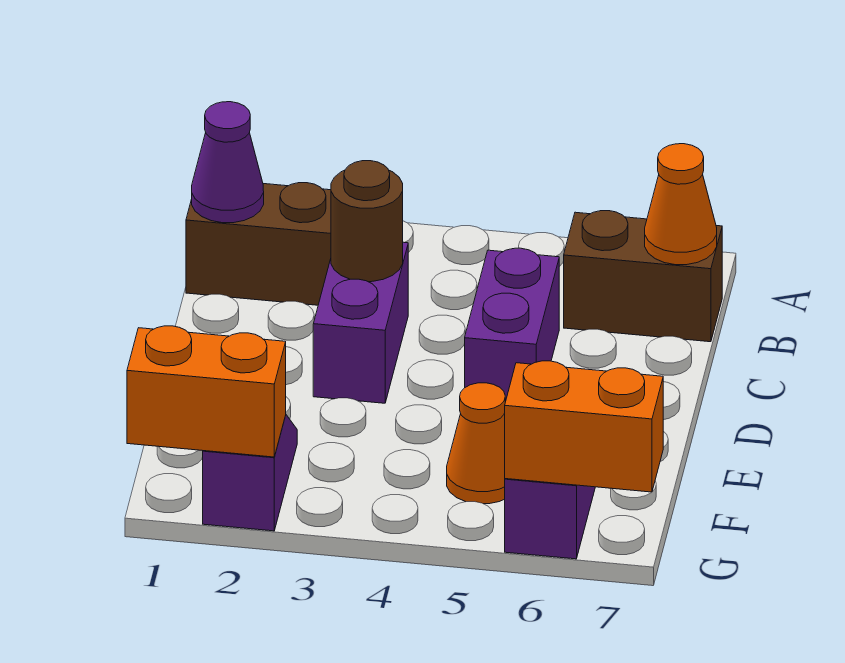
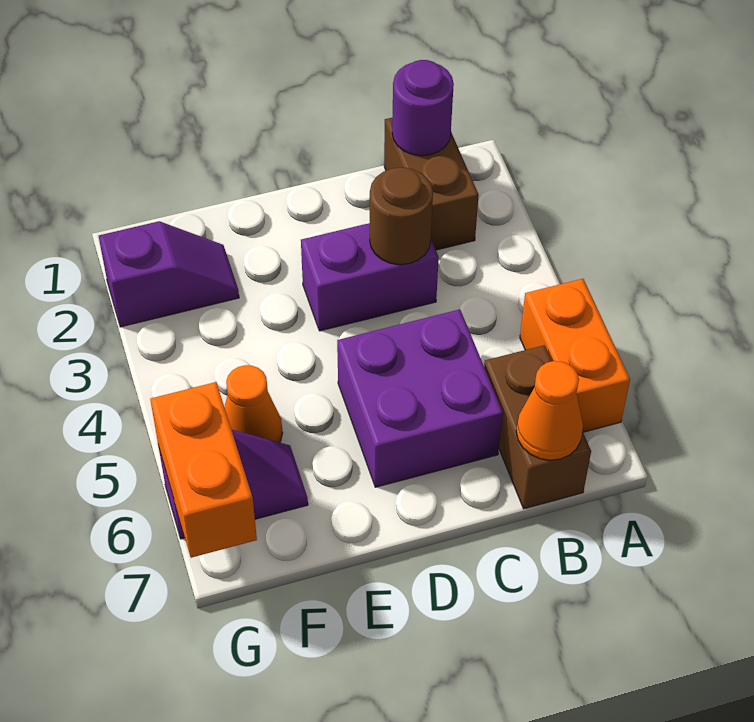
purple cone B1 level 2 -> purple round brick B1 level 2
purple brick C5:D5 level 1 -> purple brick C5:D6 level 1
orange brick G1:G2 level 2 -> orange brick A5:A6 level 1

